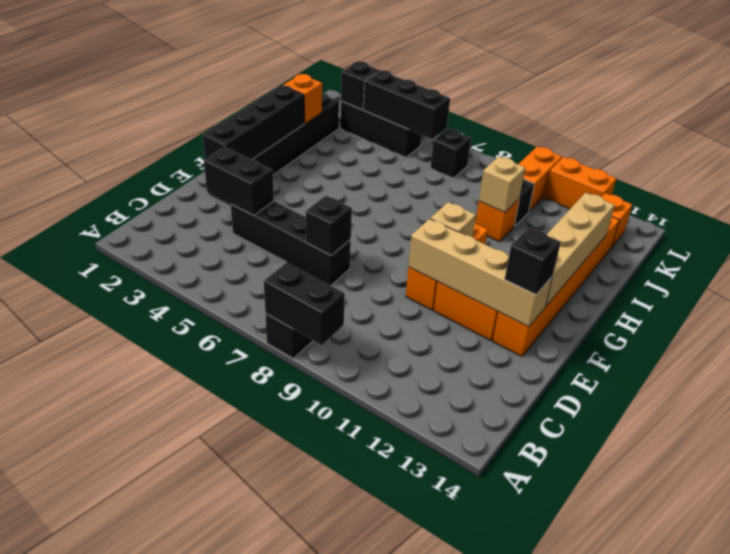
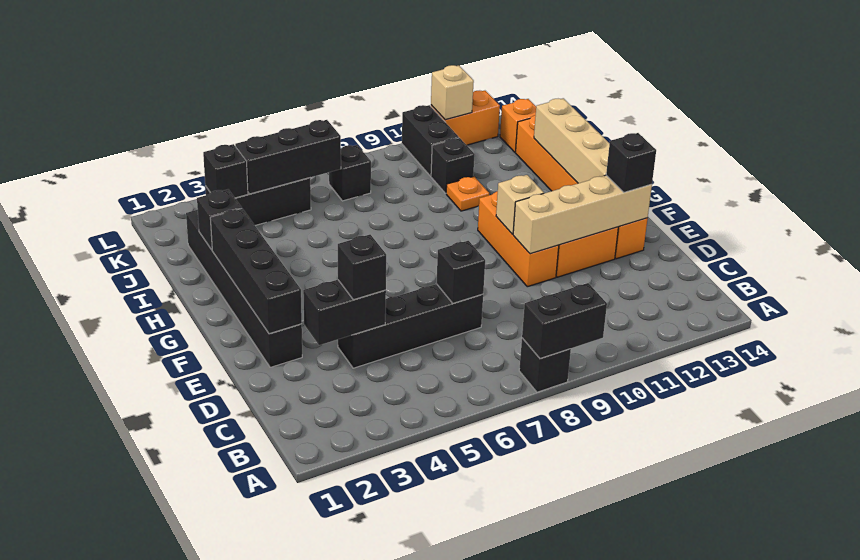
none -> black brick D4 level 3
orange brick I2 level 2 -> black brick I2 level 2
orange brick I10 level 1 -> orange plate I10 level 1
tan brick I10 level 2 -> tan brick L11 level 2
orange brick K10:L10 level 1 -> black brick K10:L10 level 1

